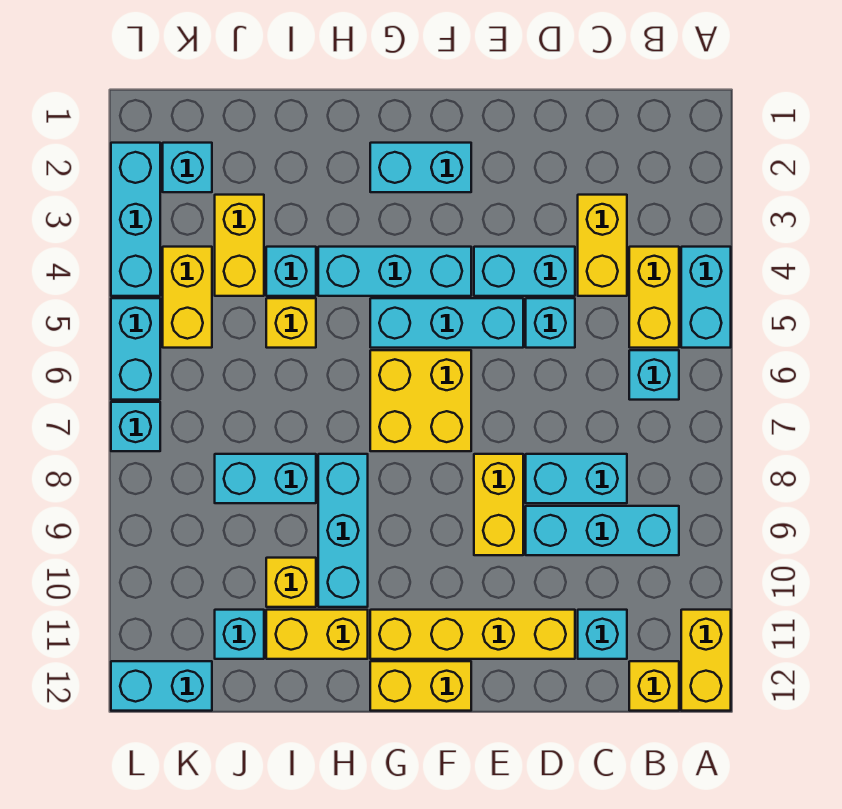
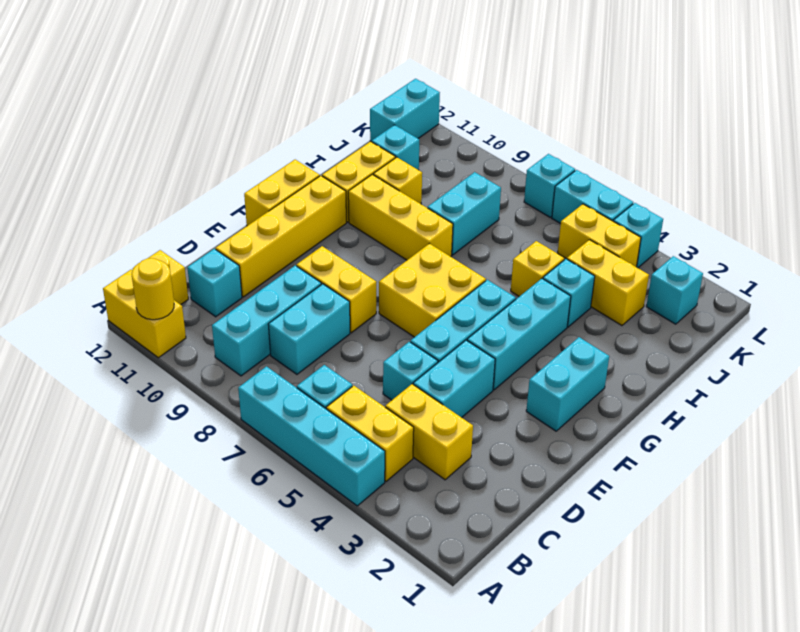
cyan brick A4:A5 level 1 -> cyan brick A4:A7 level 1
none -> yellow round brick A11 level 2
cyan brick H8:H10 level 1 -> yellow brick H8:H10 level 1
cyan brick L2:L4 level 1 -> cyan brick L4 level 1

